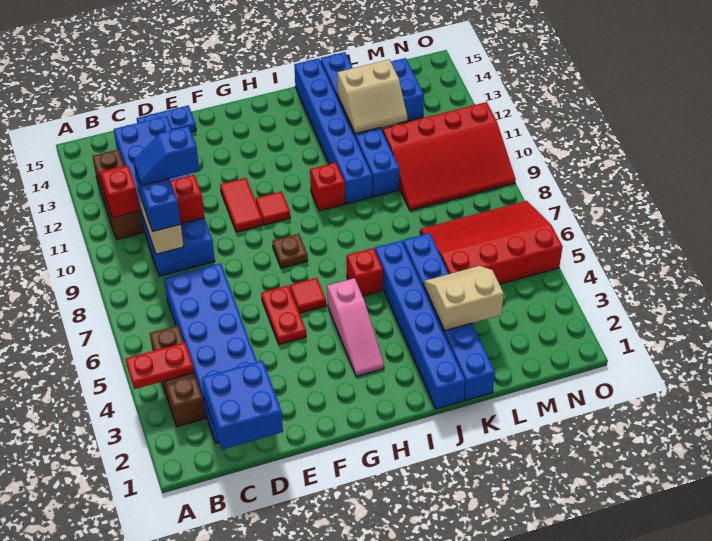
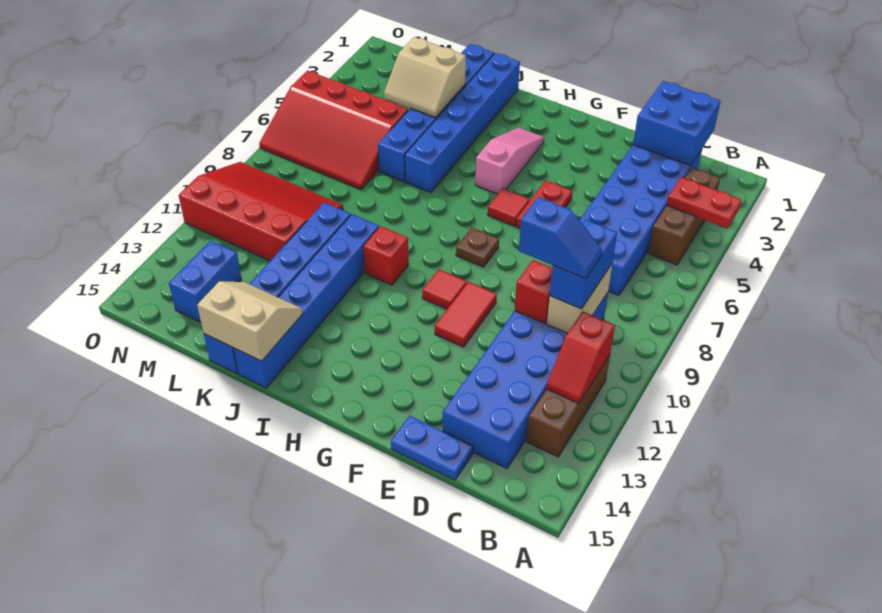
red brick I6 level 1 -> none
tan slope K12:L13 level 2 top 13 -> tan slope J14:K15 level 2 top 15

